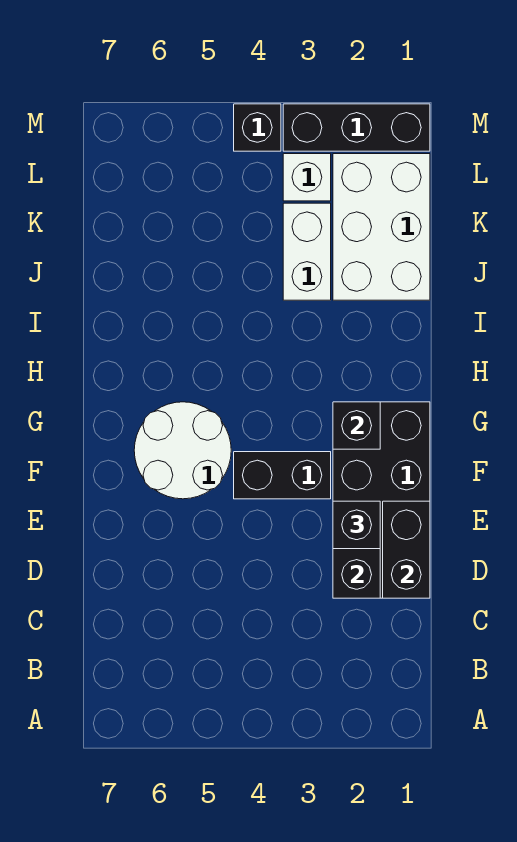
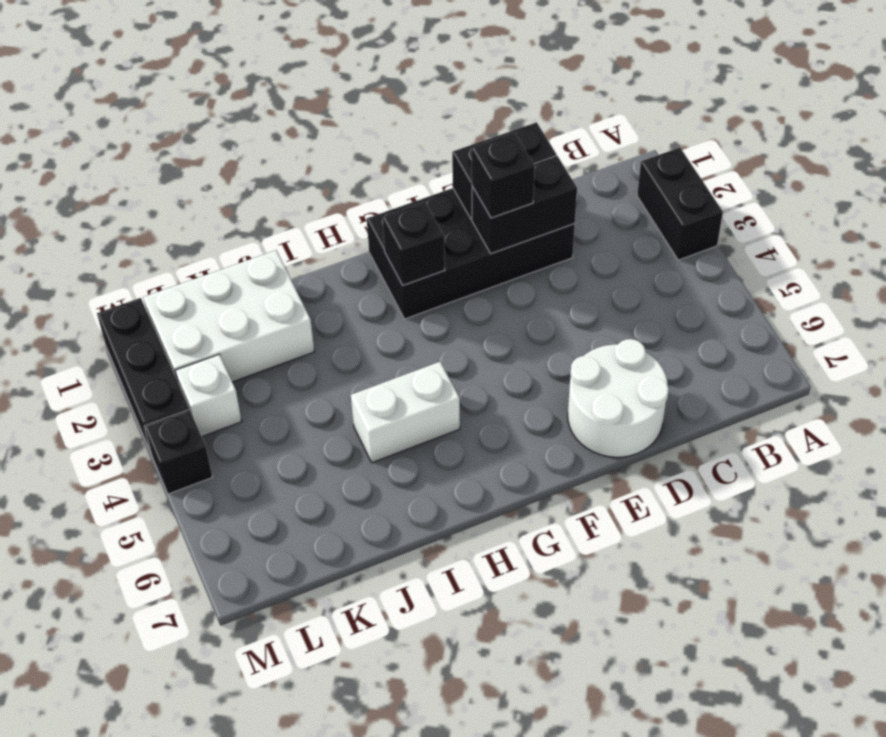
black brick F3:F4 level 1 -> black brick A2:A3 level 1
white round brick F5:G6 level 1 -> white round brick D6:E7 level 1
white brick J3:K3 level 1 -> white brick H5:I5 level 1

